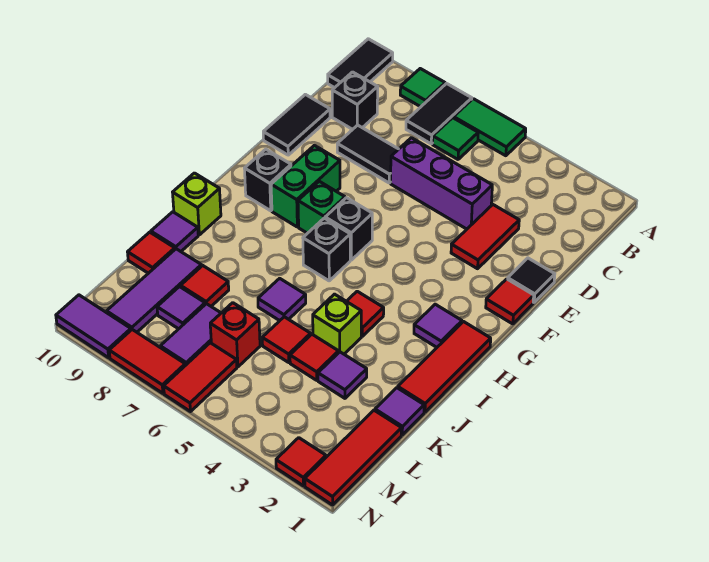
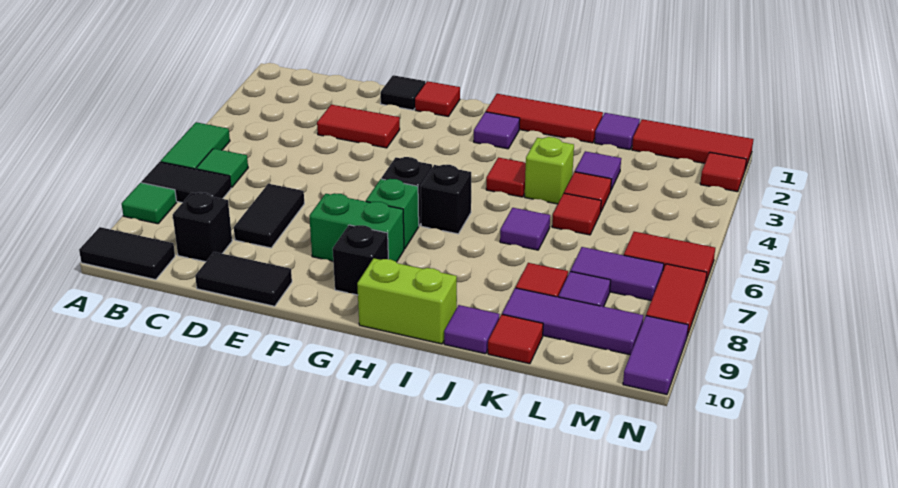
purple brick D4:D6 level 1 -> none
lime brick I10 level 1 -> lime brick H10:I10 level 1
red brick L6 level 1 -> none

